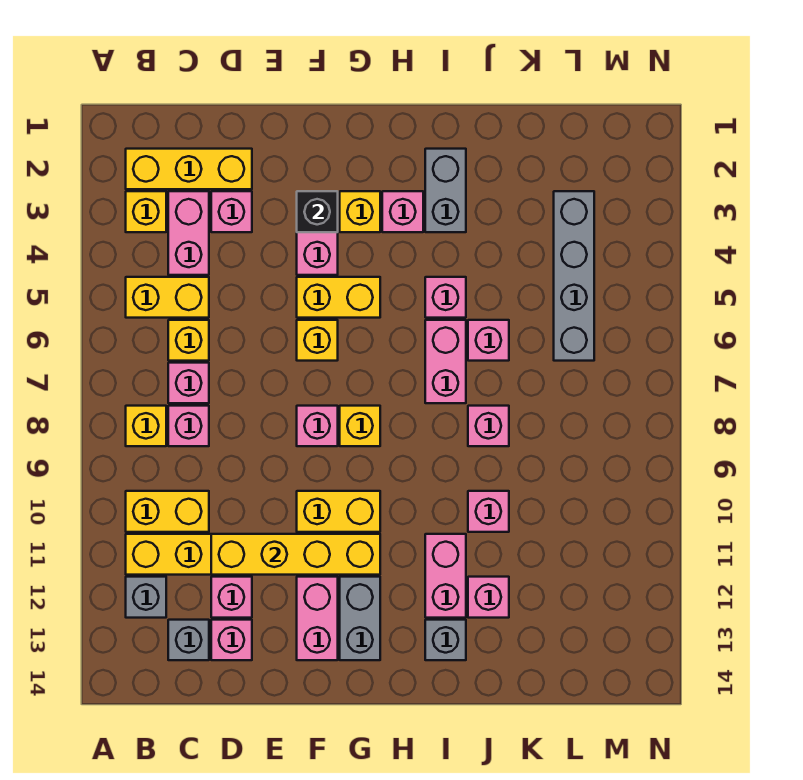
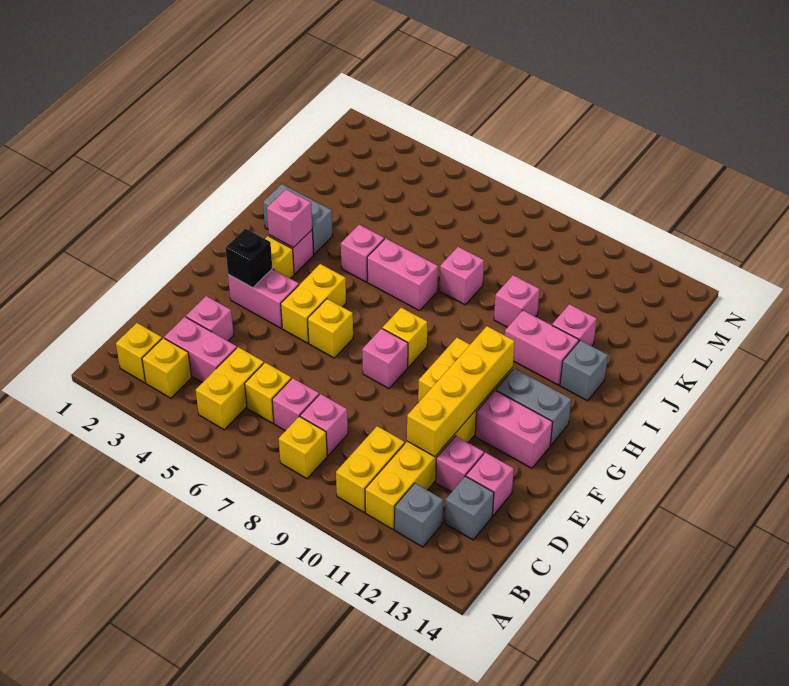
yellow brick B2:D2 level 1 -> yellow brick B2 level 1
pink brick J6 level 1 -> pink brick H3 level 2
grey brick L3:L6 level 1 -> none

